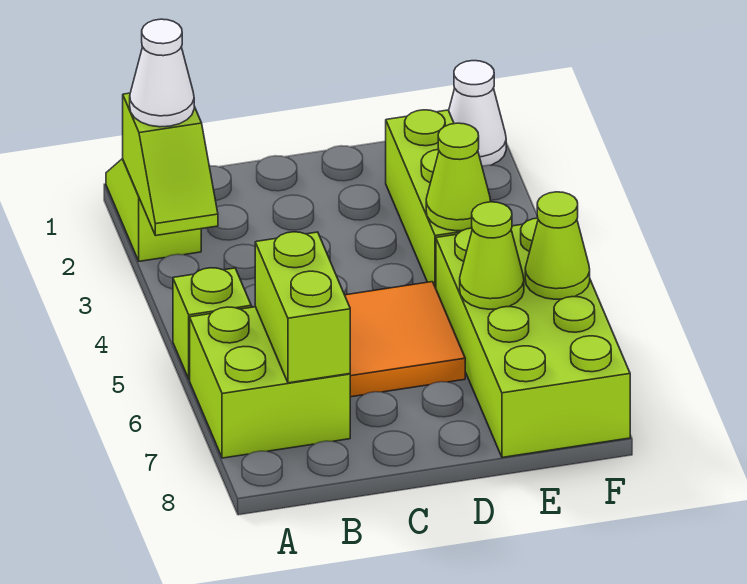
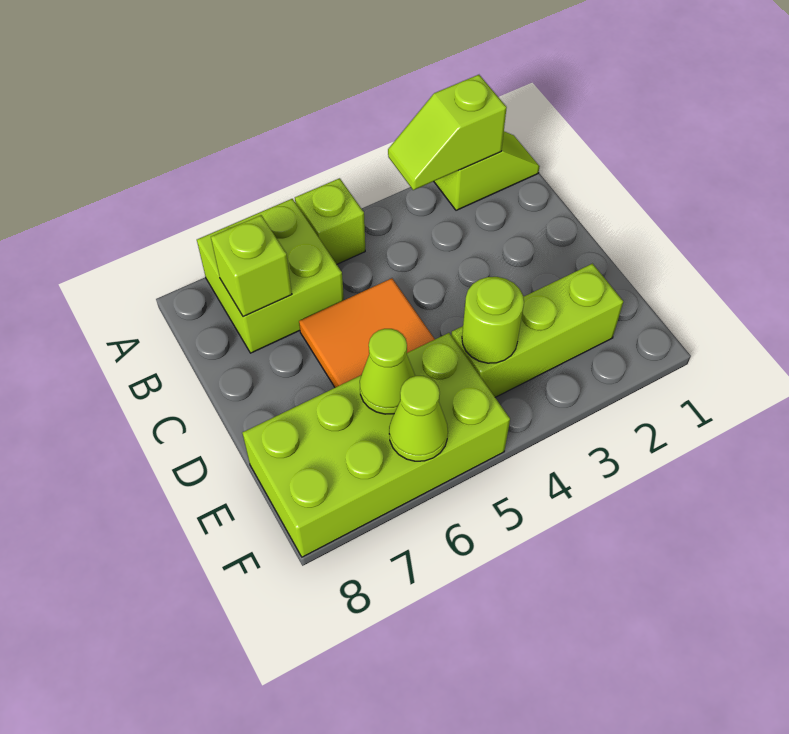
white cone A2 level 3 -> none
lime brick B6:B7 level 2 -> lime brick B7 level 2
lime cone E4 level 2 -> lime round brick E4 level 2
white cone F1 level 1 -> none

